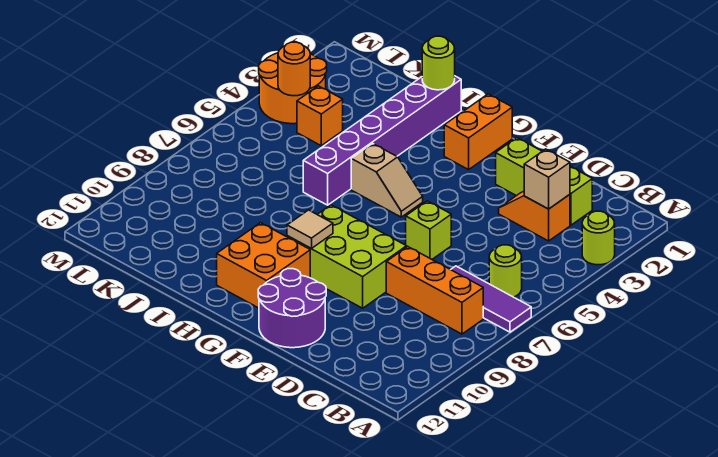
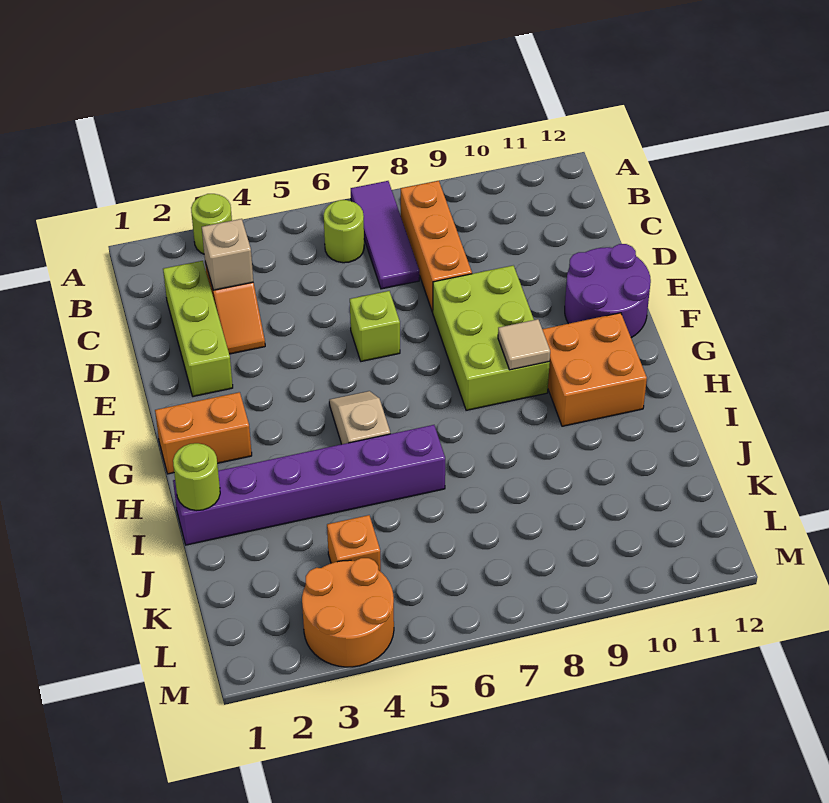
orange round brick L4 level 2 -> none

